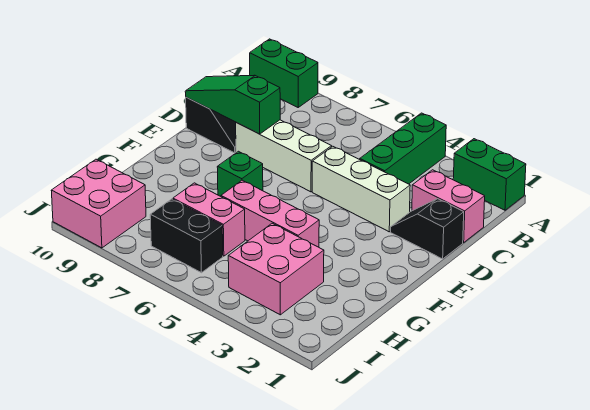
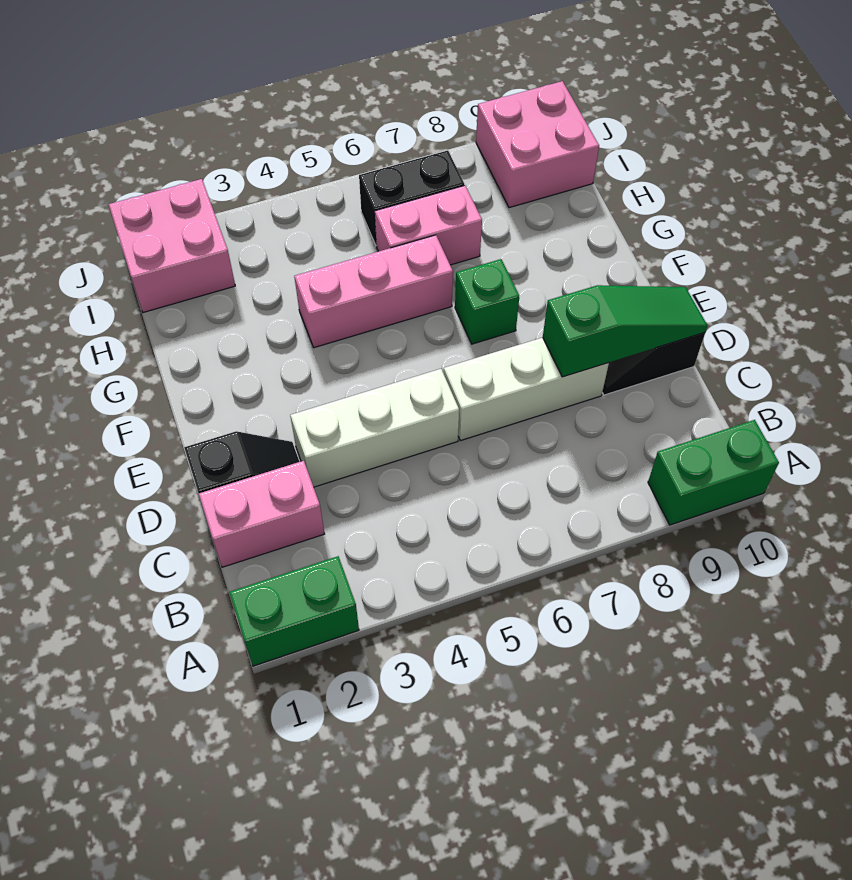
green brick A4:C4 level 1 -> none
pink brick H3:I4 level 1 -> pink brick I1:J2 level 1

